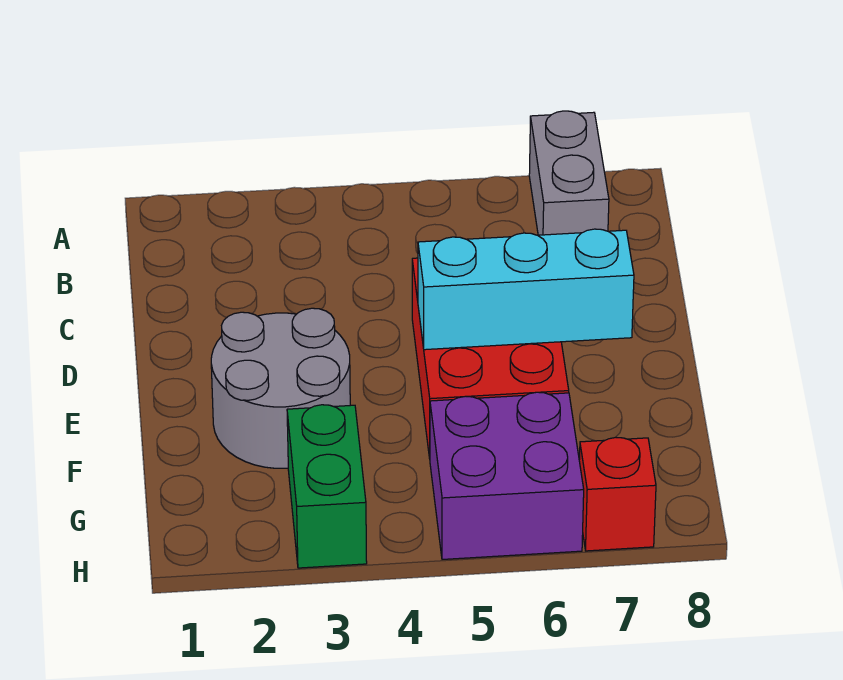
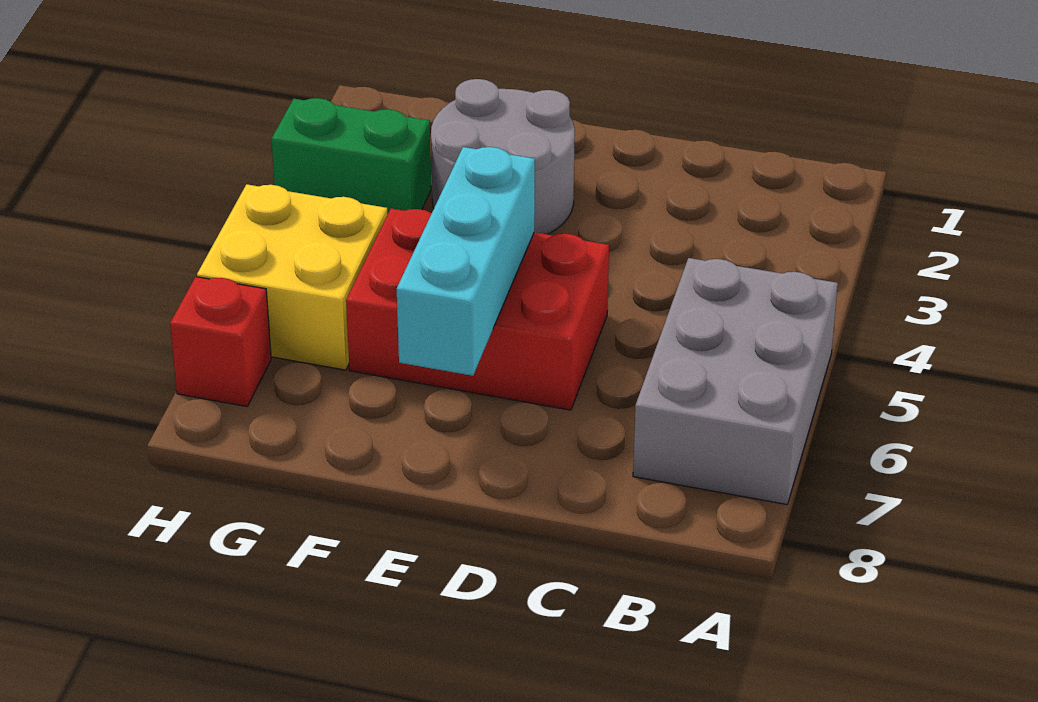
grey brick A7:B7 level 1 -> grey brick A5:B7 level 1
purple brick G5:H6 level 1 -> yellow brick G5:H6 level 1

